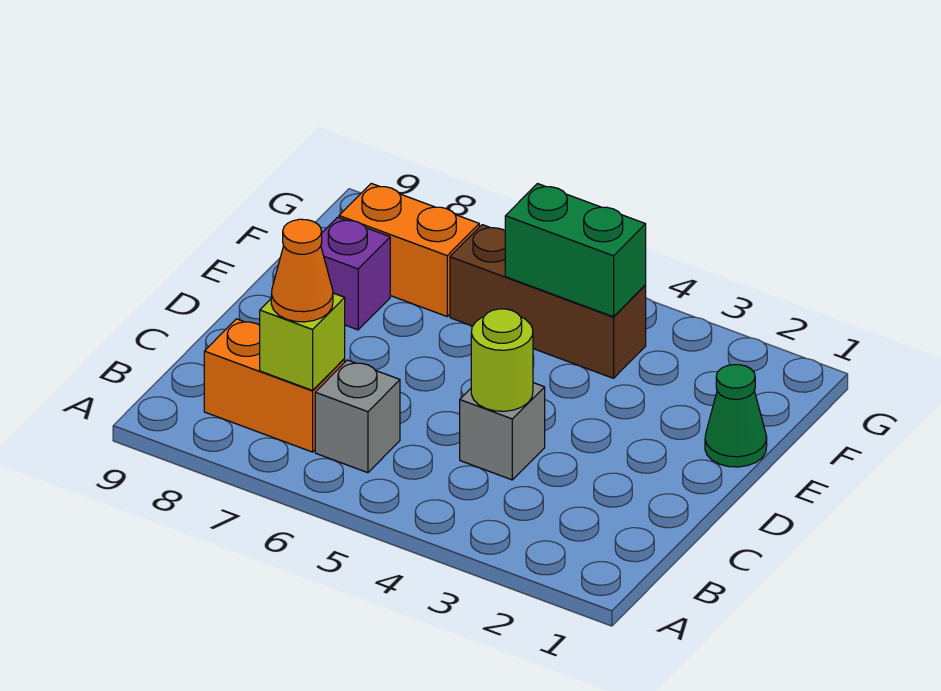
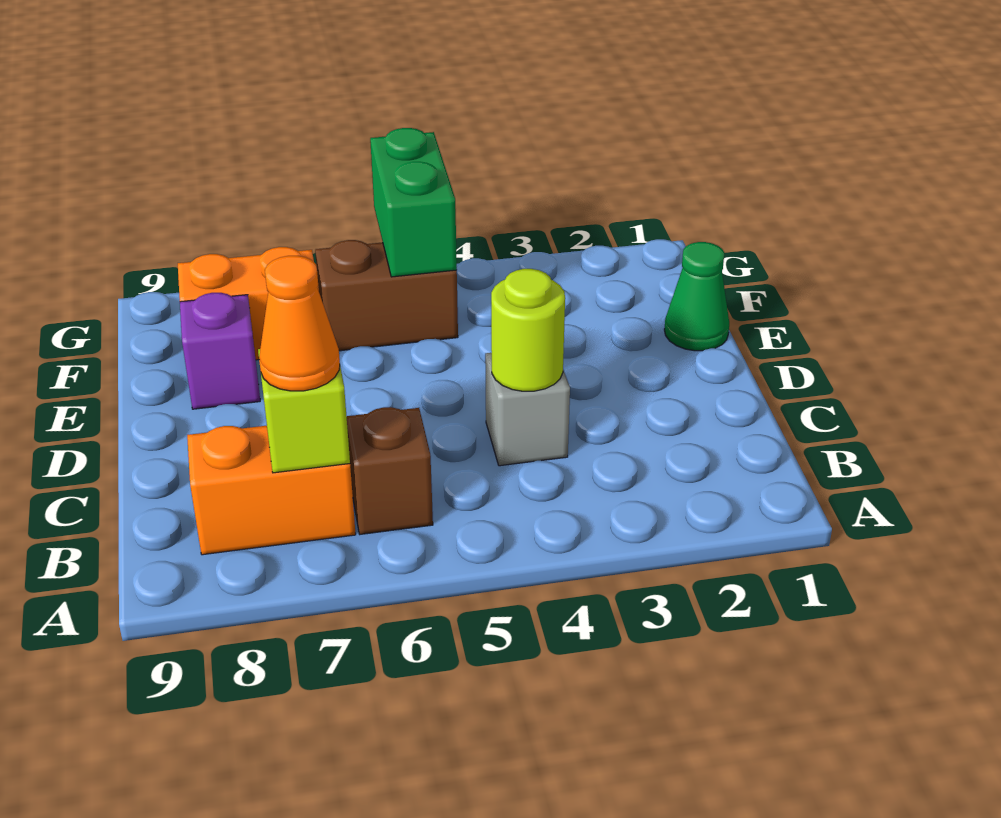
grey brick B6 level 1 -> brown brick B6 level 1
brown brick F4:F6 level 1 -> brown brick F5:F6 level 1
green brick F4:F5 level 2 -> green brick F5:G5 level 2

